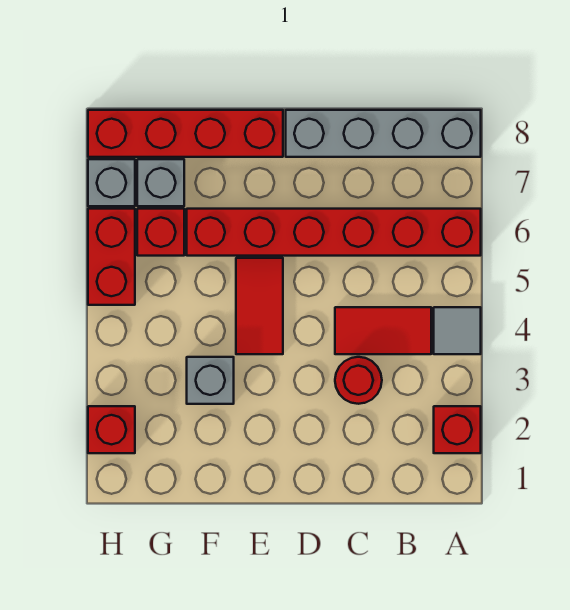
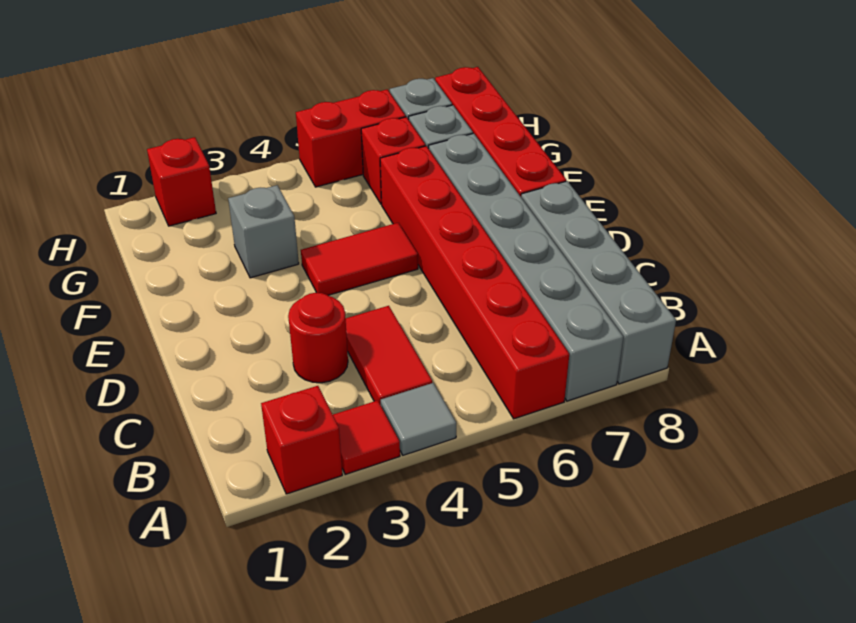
none -> red tile A3 level 1
none -> grey brick A7:F7 level 1

